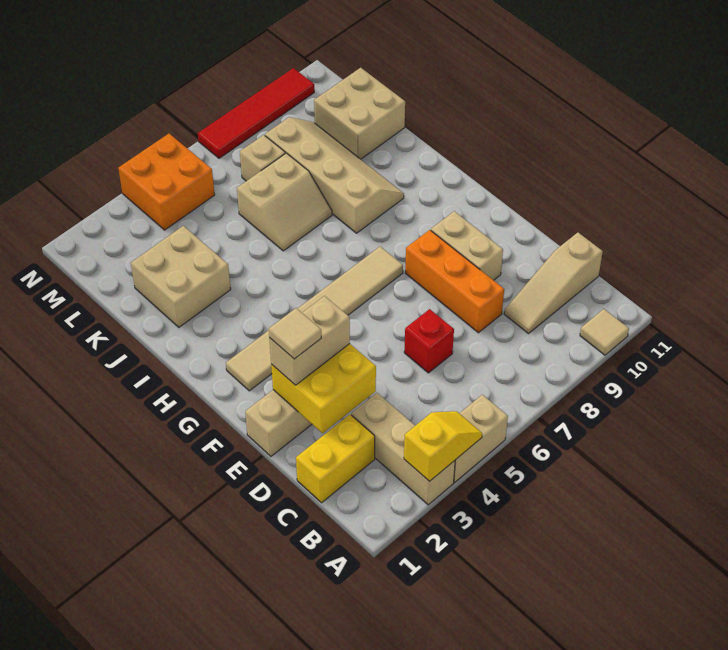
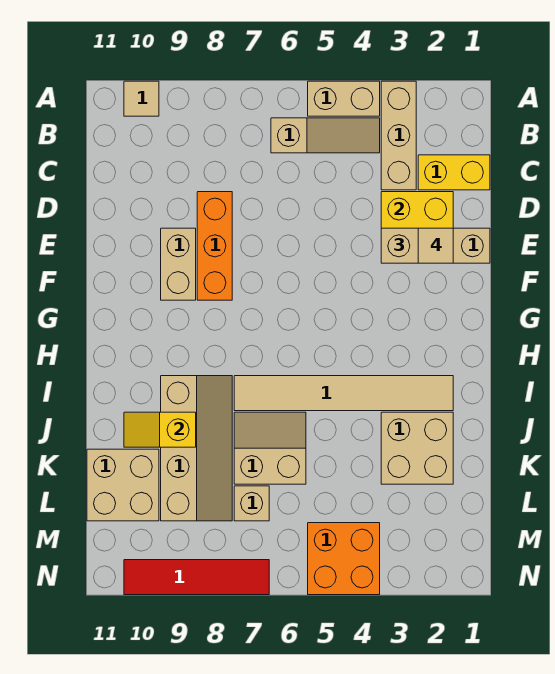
yellow slope A3:A4 level 2 top 3 -> yellow slope J9:J10 level 2 top 9
tan slope C9:C11 level 1 top 11 -> tan slope B4:B6 level 1 top 6
red brick D6 level 1 -> none
tan tile G2:G7 level 1 -> tan tile I2:I7 level 1
tan slope I8:L9 level 1 top 8 -> tan slope I8:L9 level 1 top 9

